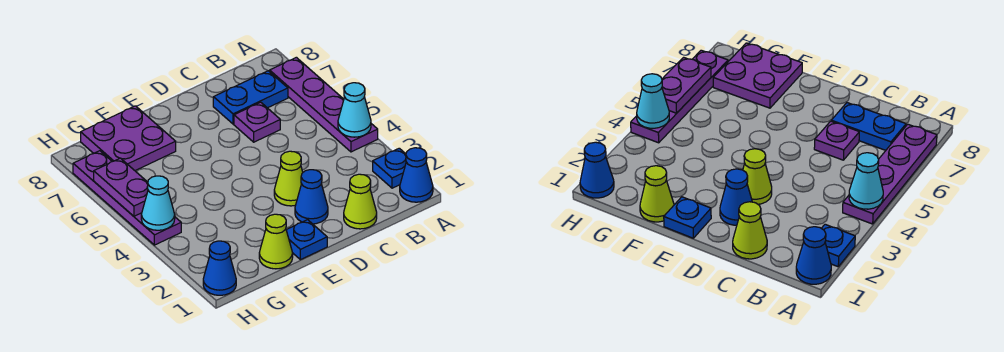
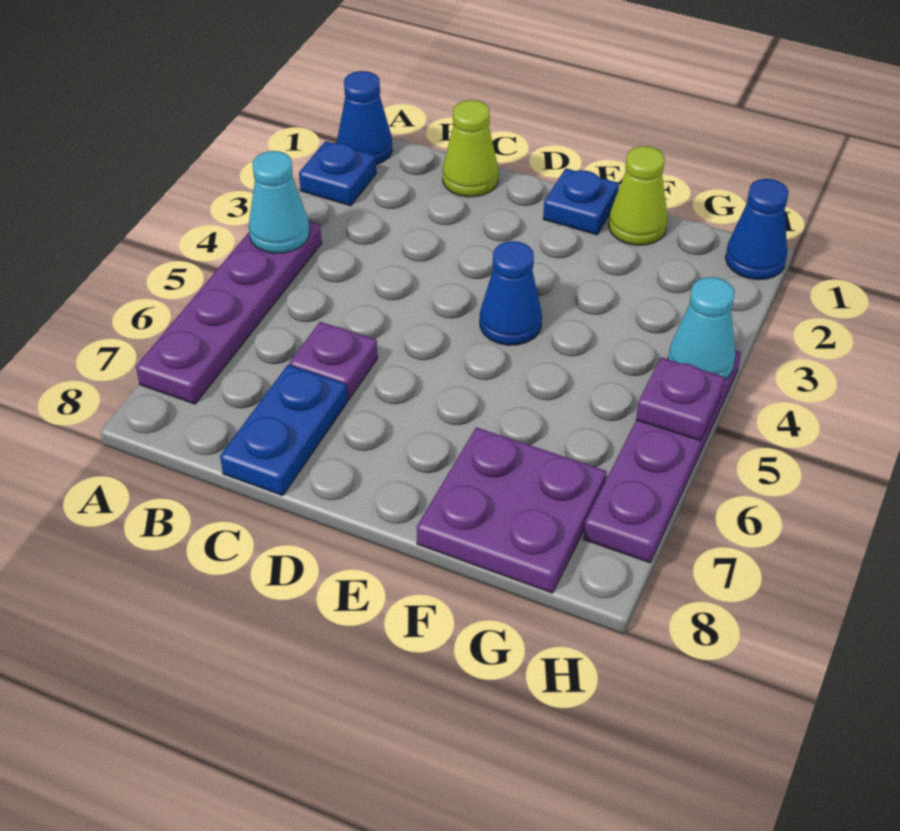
blue plate B7:C7 level 1 -> blue plate C7:C8 level 1
blue cone D2 level 1 -> blue cone E4 level 1
lime cone D3 level 1 -> none
purple plate H5:H6 level 2 -> purple plate H5 level 2

